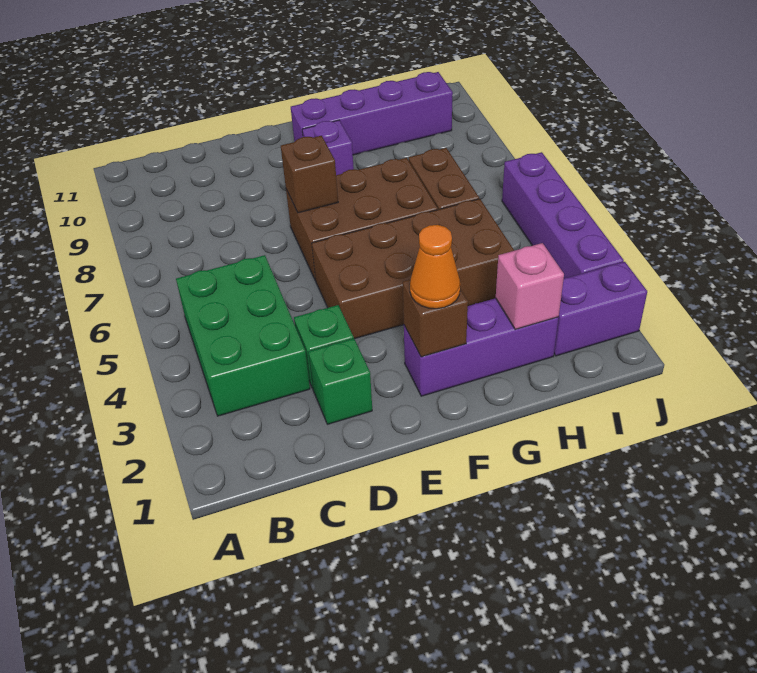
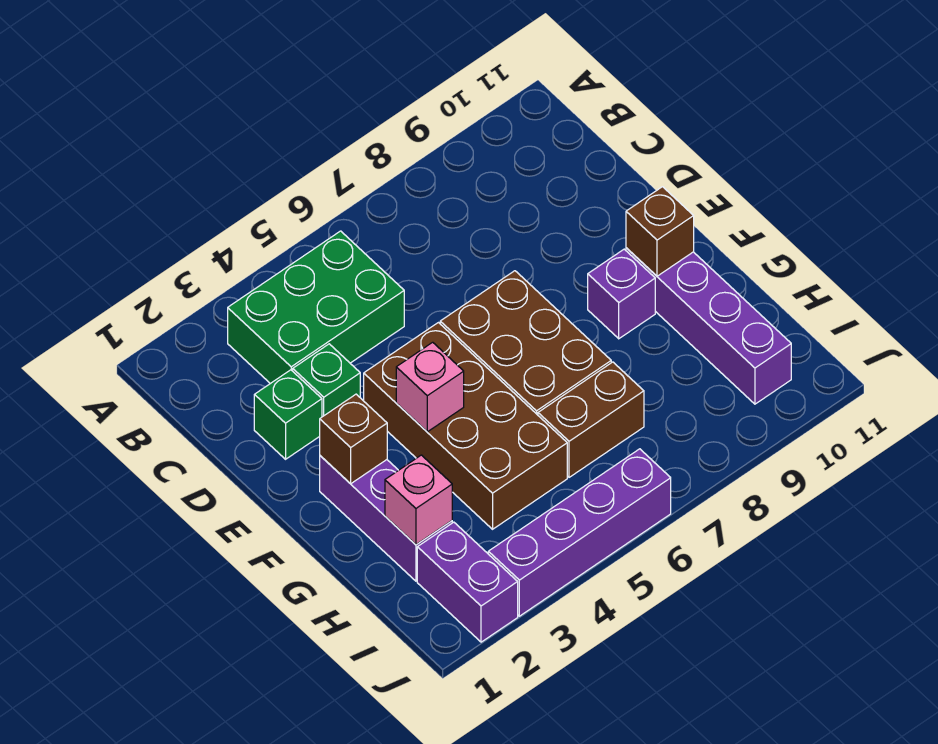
brown brick E7 level 2 -> brown brick F10 level 2
orange cone F2 level 3 -> none
none -> pink brick F4 level 2

